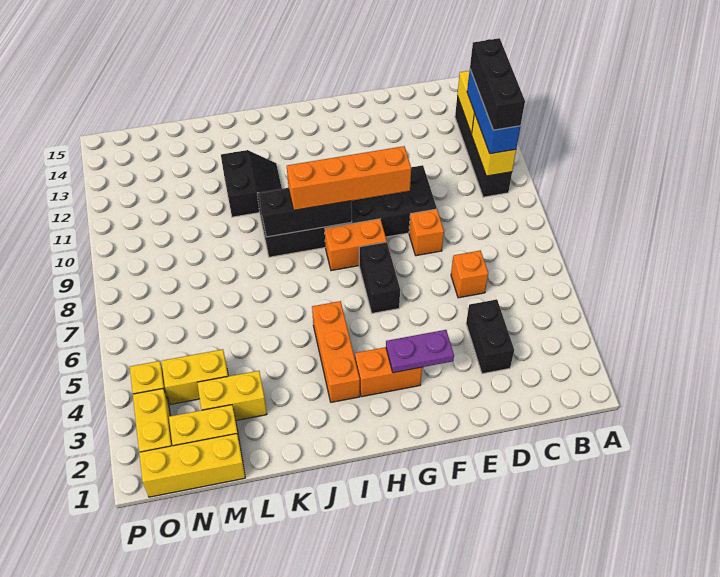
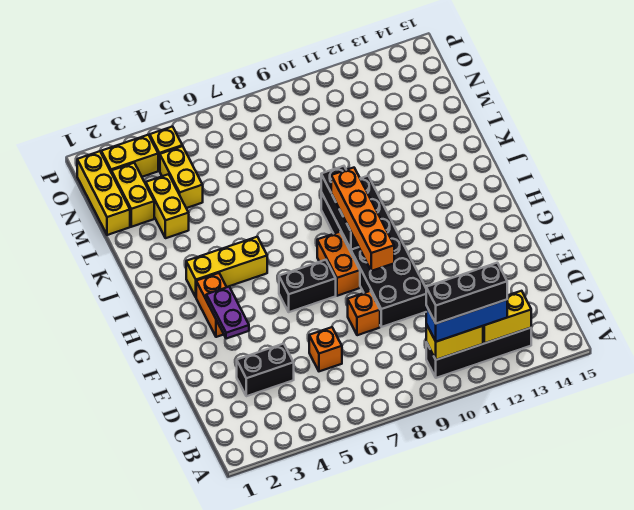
orange brick I3:I5 level 1 -> yellow brick I3:I5 level 1
black slope J11:K12 level 1 top K -> none

